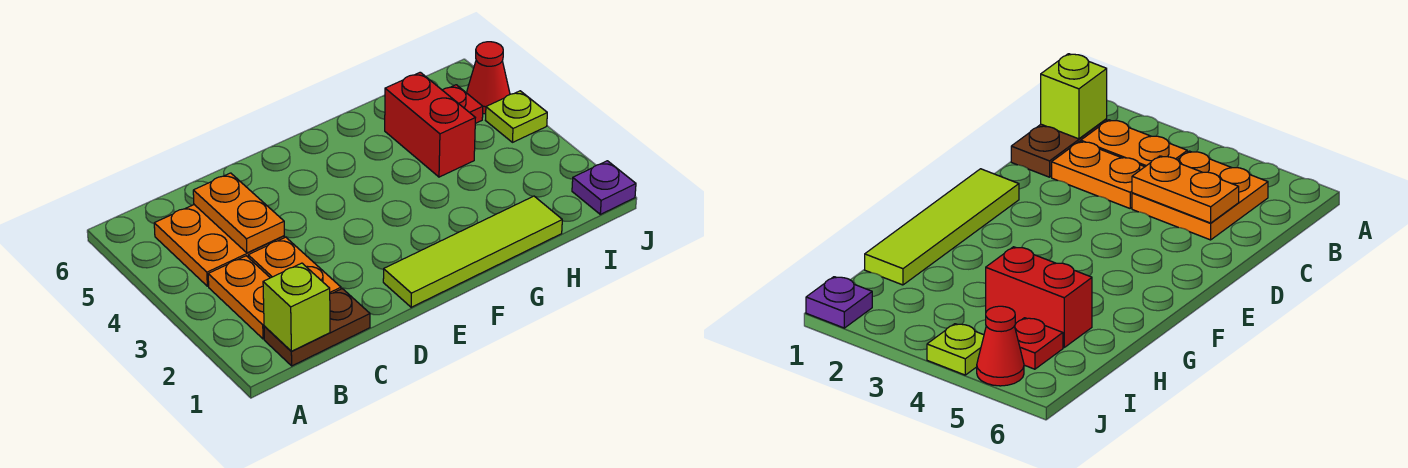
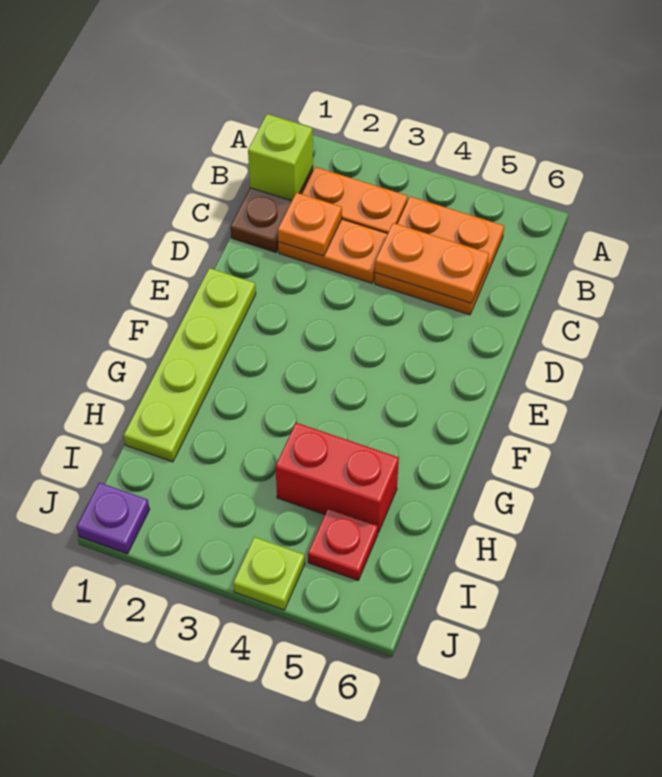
none -> orange plate C2 level 2
lime tile E1:H1 level 1 -> lime plate E1:H1 level 1
red cone J5 level 1 -> none

